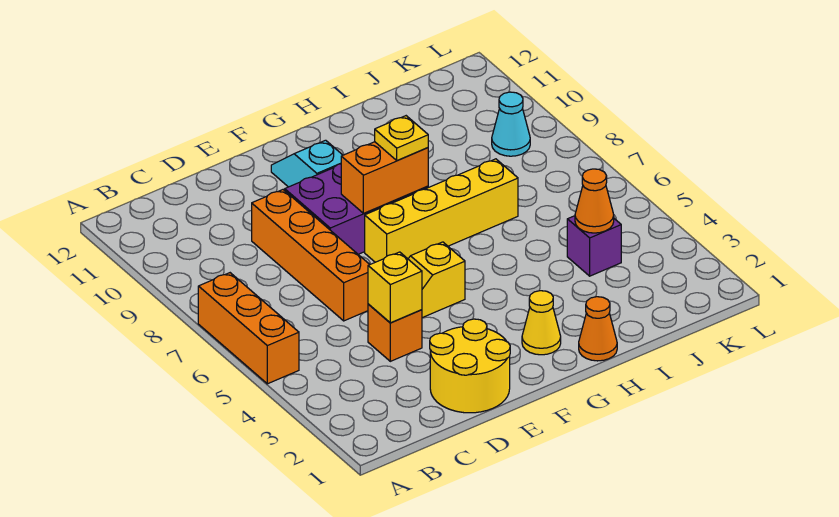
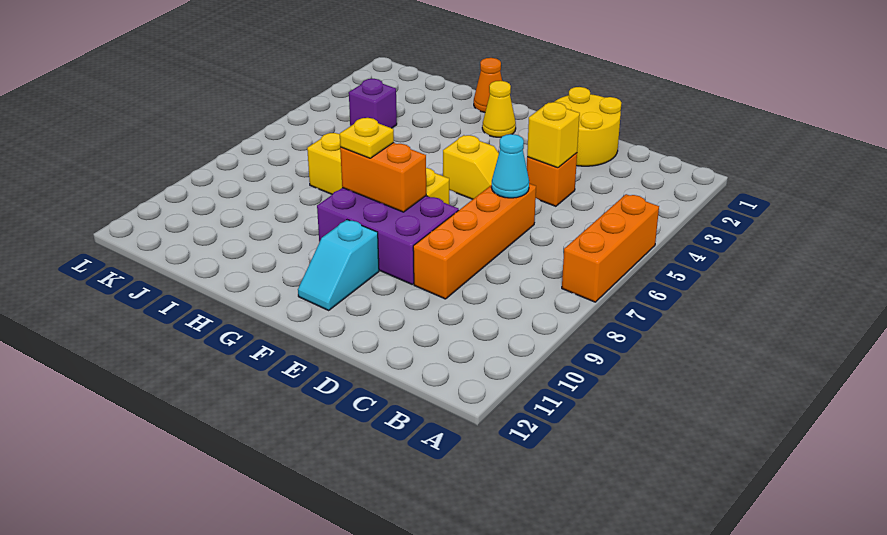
orange cone J4 level 2 -> none
cyan cone K9 level 1 -> cyan cone D6 level 2

